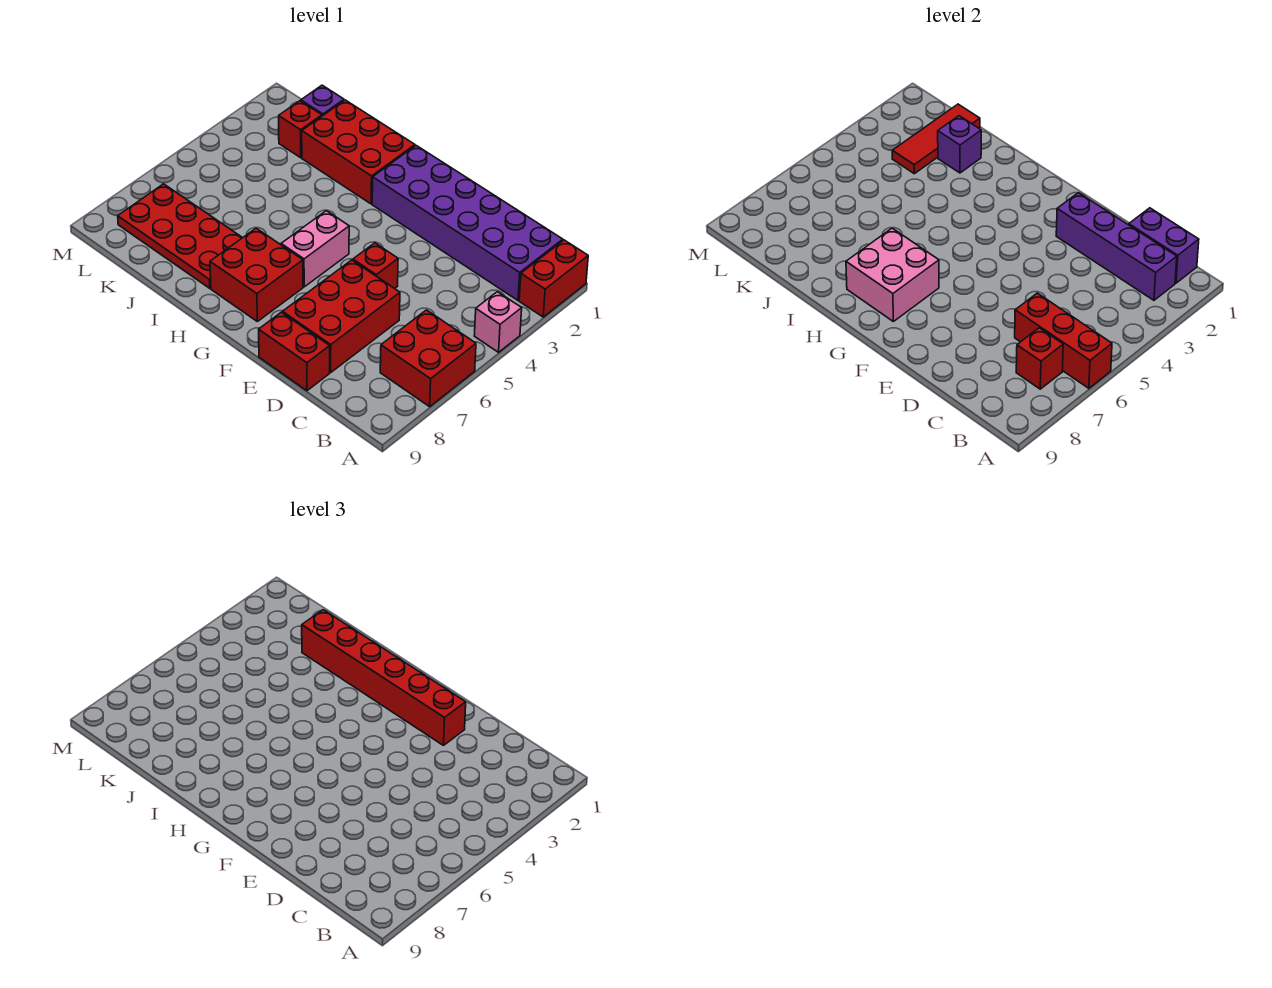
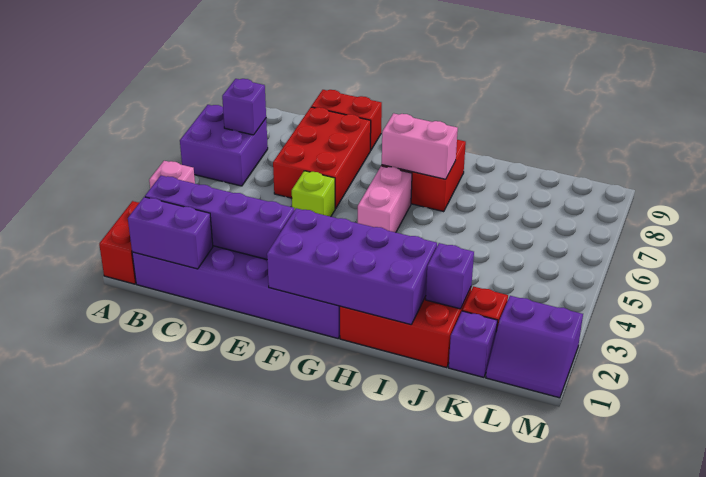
red brick A6:B7 level 1 -> purple brick A6:B7 level 1
red brick A6:C6 level 2 -> none
red brick B7 level 2 -> purple brick B7 level 2
red brick E2:J2 level 3 -> none
red brick E5 level 1 -> lime brick E5 level 1
none -> purple brick F1:I2 level 2
pink brick G7:H8 level 2 -> pink brick G7:H7 level 2
red plate I7:L8 level 1 -> none
red tile K1:K3 level 2 -> none
none -> purple slope L1:M2 level 1 top 2

